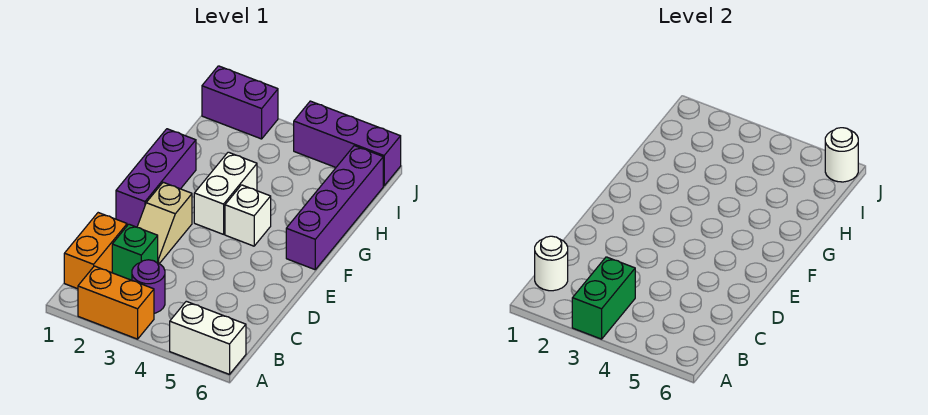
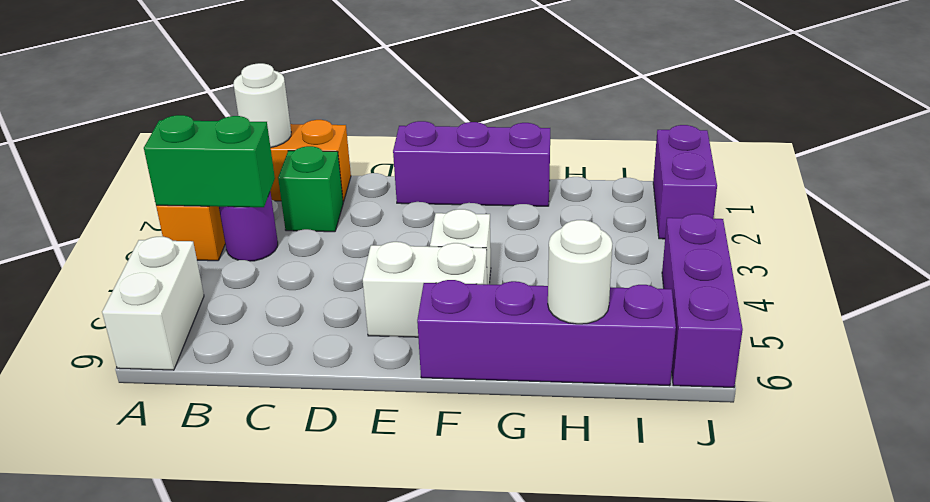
tan slope D2:E2 level 1 top E -> none
white brick F3:G3 level 1 -> white brick E5:F5 level 1
white round brick J6 level 2 -> white round brick H6 level 2

